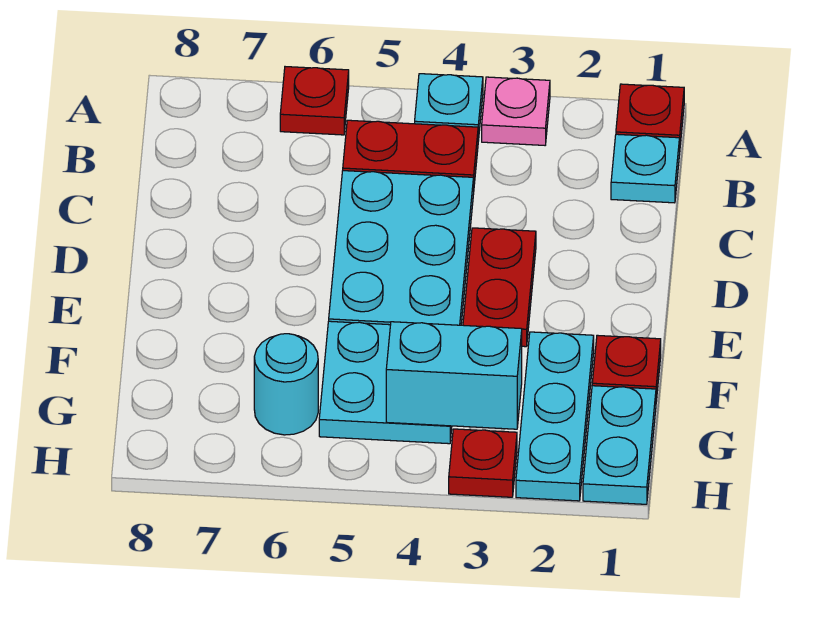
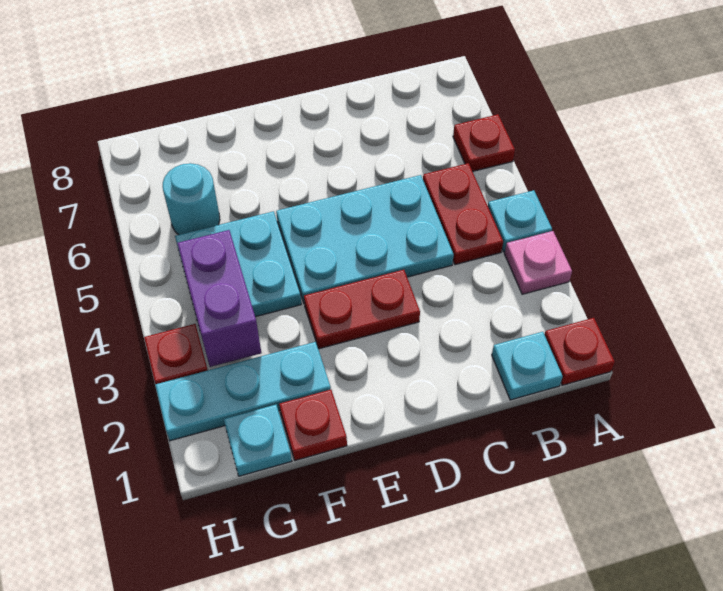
cyan plate G1:H1 level 1 -> cyan plate G1 level 1
cyan brick G3:G4 level 2 -> purple brick G3:G4 level 2

